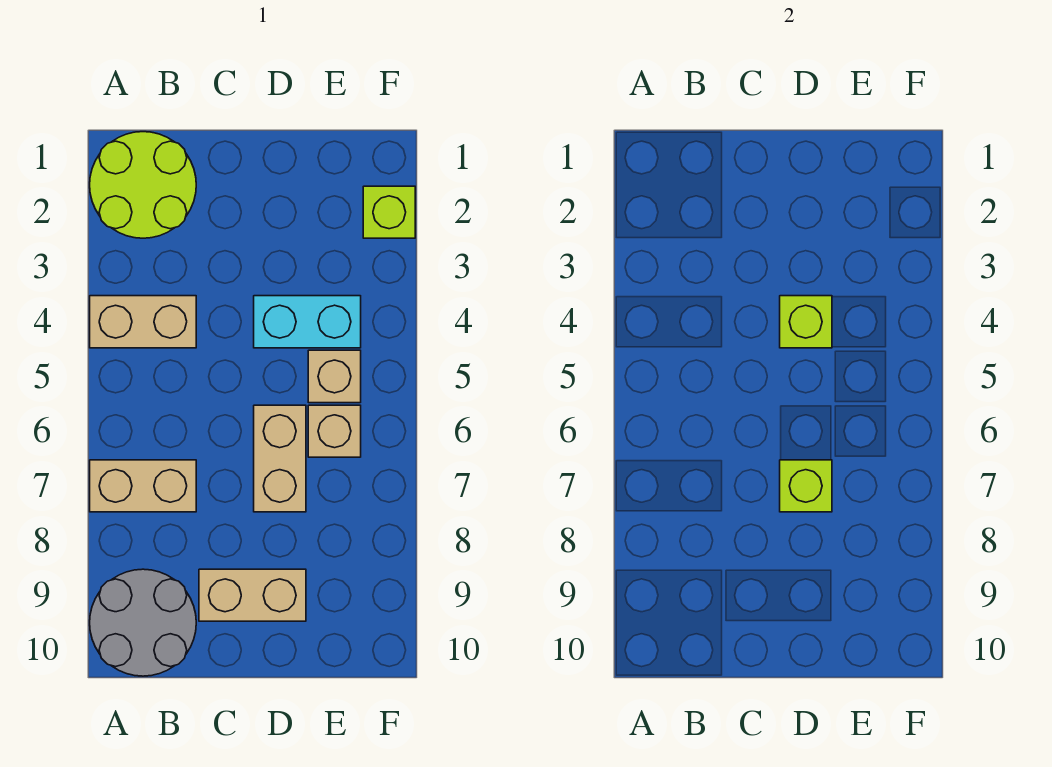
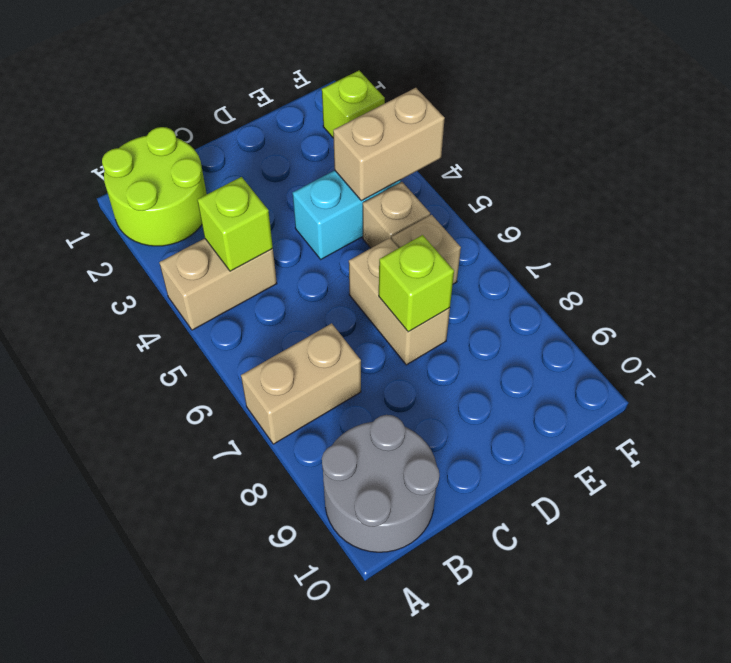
tan brick C9:D9 level 1 -> tan brick E4:F4 level 2
lime brick D4 level 2 -> lime brick B4 level 2

